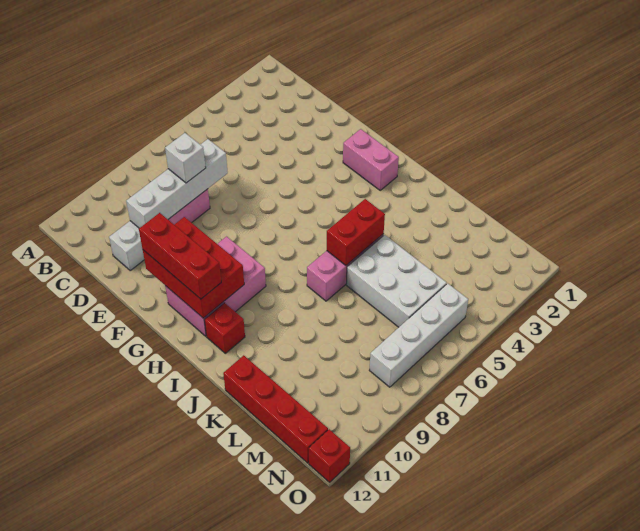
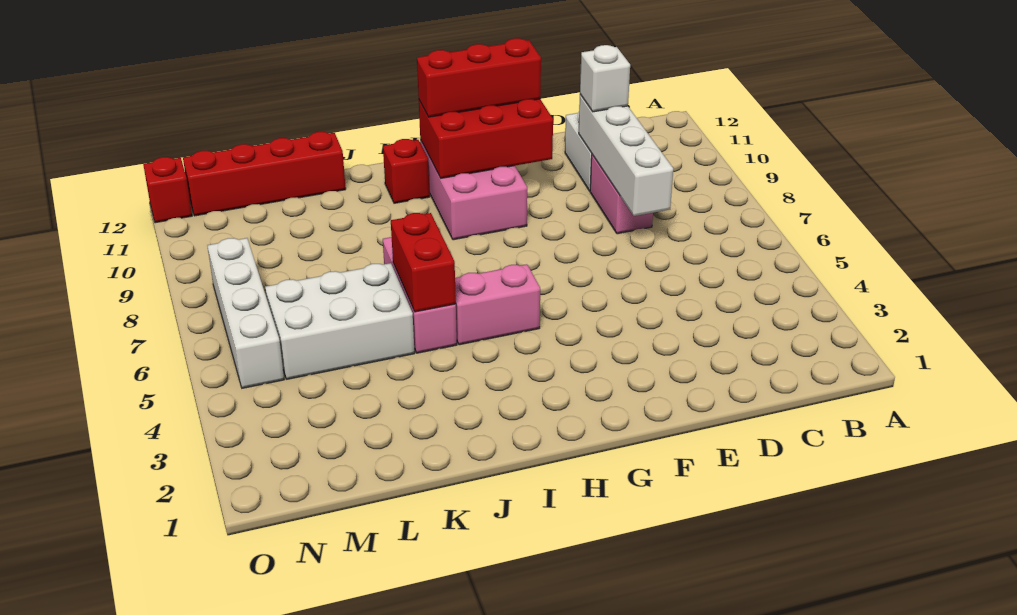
white brick D8 level 3 -> white brick D10 level 3
pink brick G2:H2 level 1 -> pink brick H5:I5 level 1

